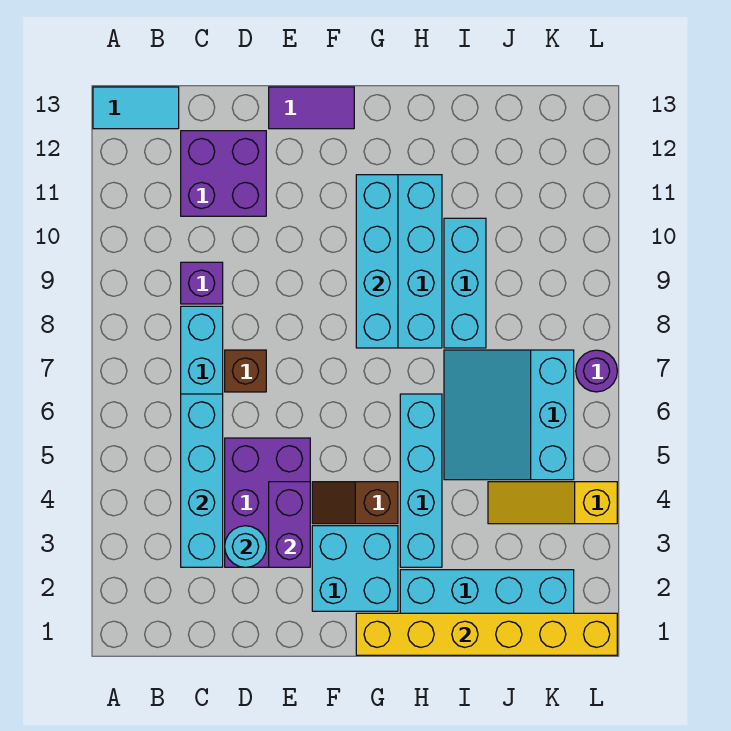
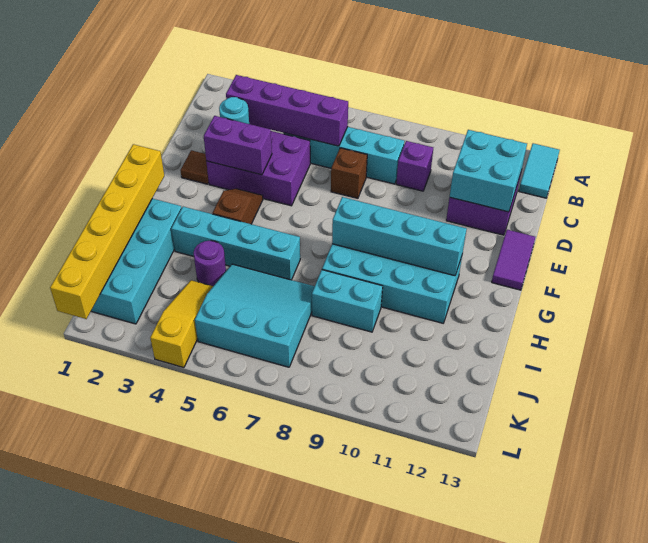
cyan brick C3:C6 level 2 -> purple brick C3:C6 level 2
none -> brown tile E2 level 1
cyan brick F2:G3 level 1 -> cyan brick C11:D12 level 2
cyan brick I8:I10 level 1 -> cyan brick I8:I9 level 1
purple round brick L7 level 1 -> purple round brick I4 level 1

